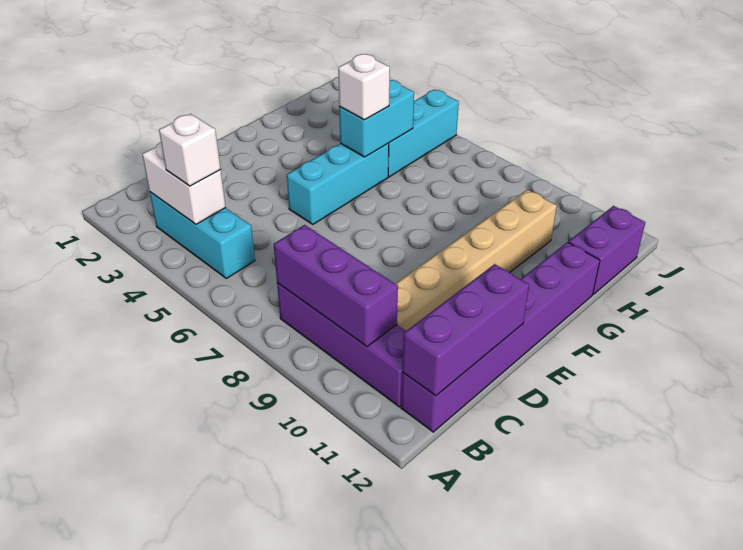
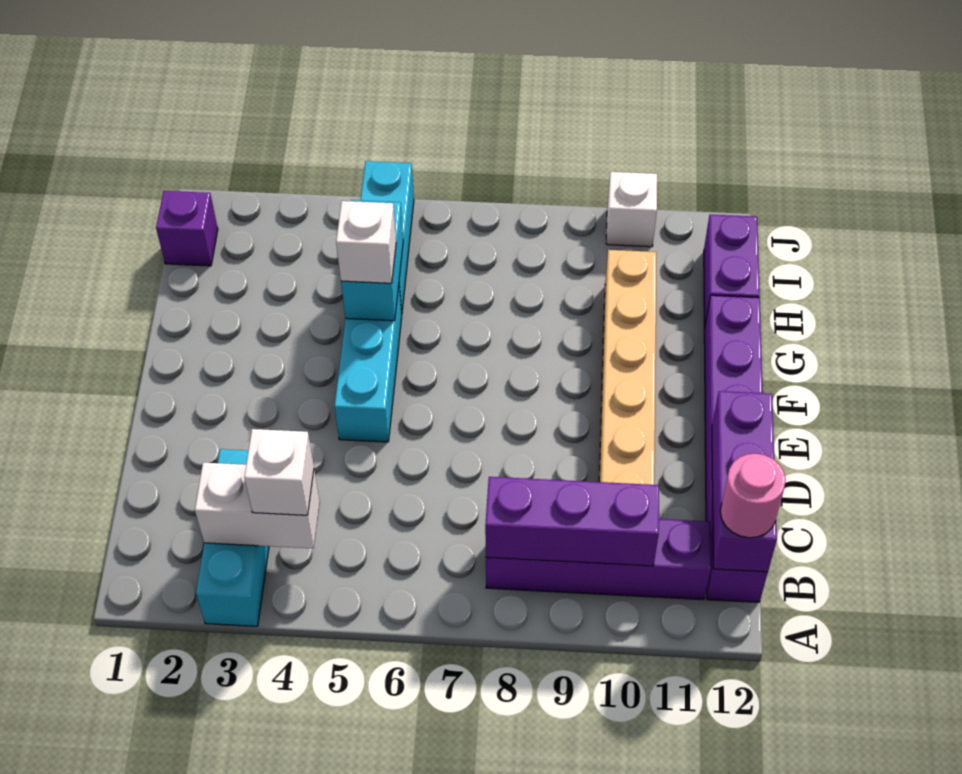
cyan brick B3:B5 level 1 -> cyan brick A3:C3 level 1
none -> pink round brick B12 level 3
none -> purple brick I1 level 1
none -> white brick J10 level 1

